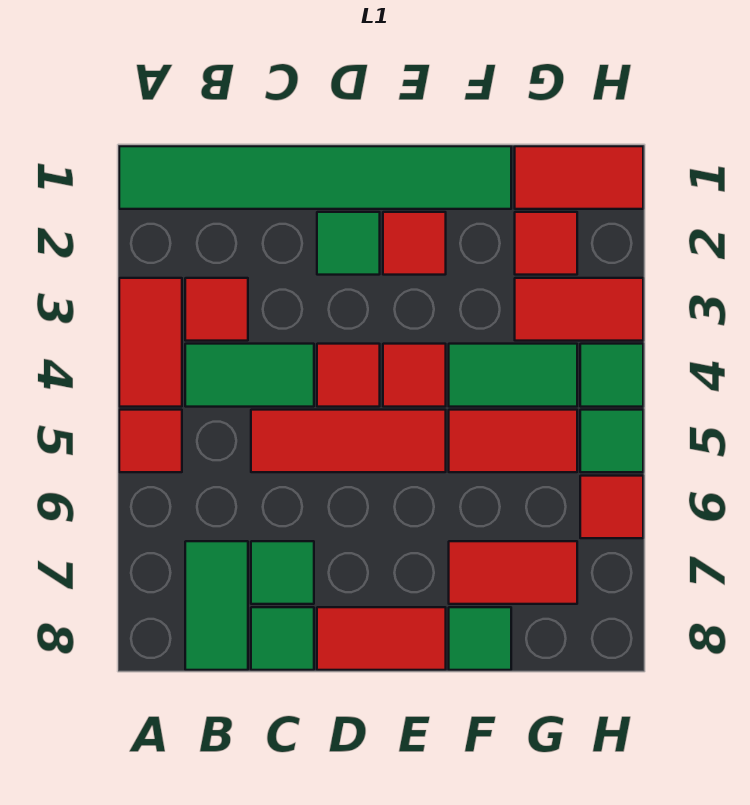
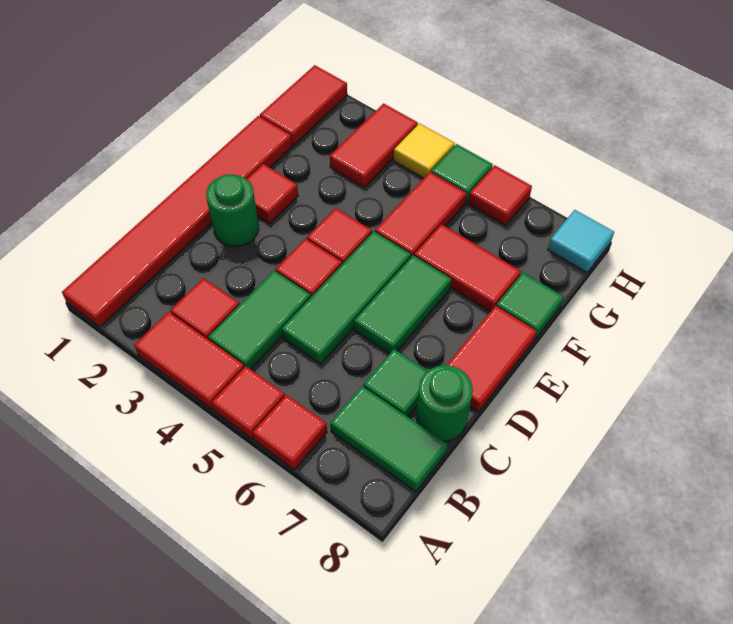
green tile A1:F1 level 1 -> red tile A1:F1 level 1
red tile C5:E5 level 1 -> green tile C5:E5 level 1
green tile C8 level 1 -> green round brick C8 level 1
green tile D2 level 1 -> green round brick D2 level 1
green tile F4:G4 level 1 -> green tile D6:E6 level 1
red tile F7:G7 level 1 -> red tile F6:F7 level 1
red tile G2 level 1 -> red tile A6 level 1
green tile H4 level 1 -> yellow tile H4 level 1
none -> cyan tile H8 level 1

